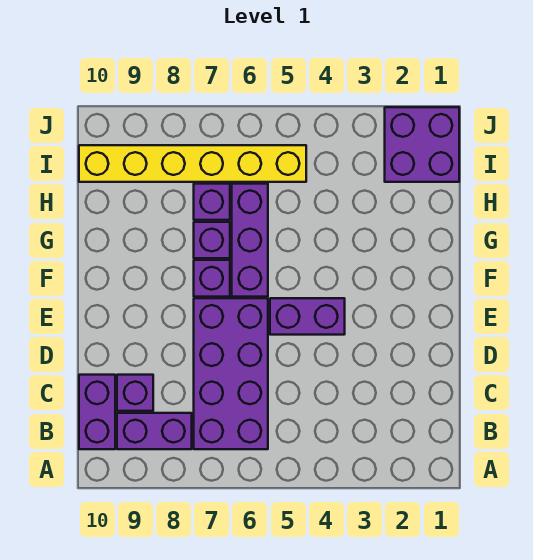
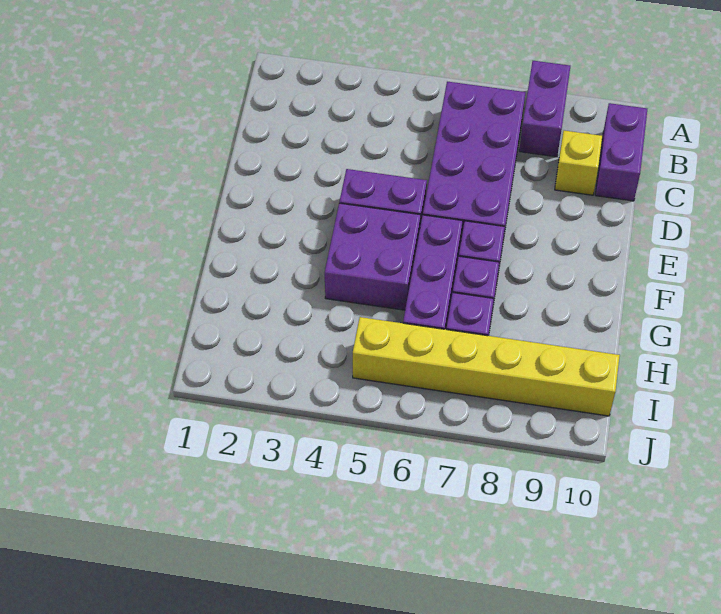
purple brick B8:B9 level 1 -> purple brick A8:B8 level 1
purple brick C9 level 1 -> yellow brick C9 level 1
purple brick I1:J2 level 1 -> purple brick F4:G5 level 1

